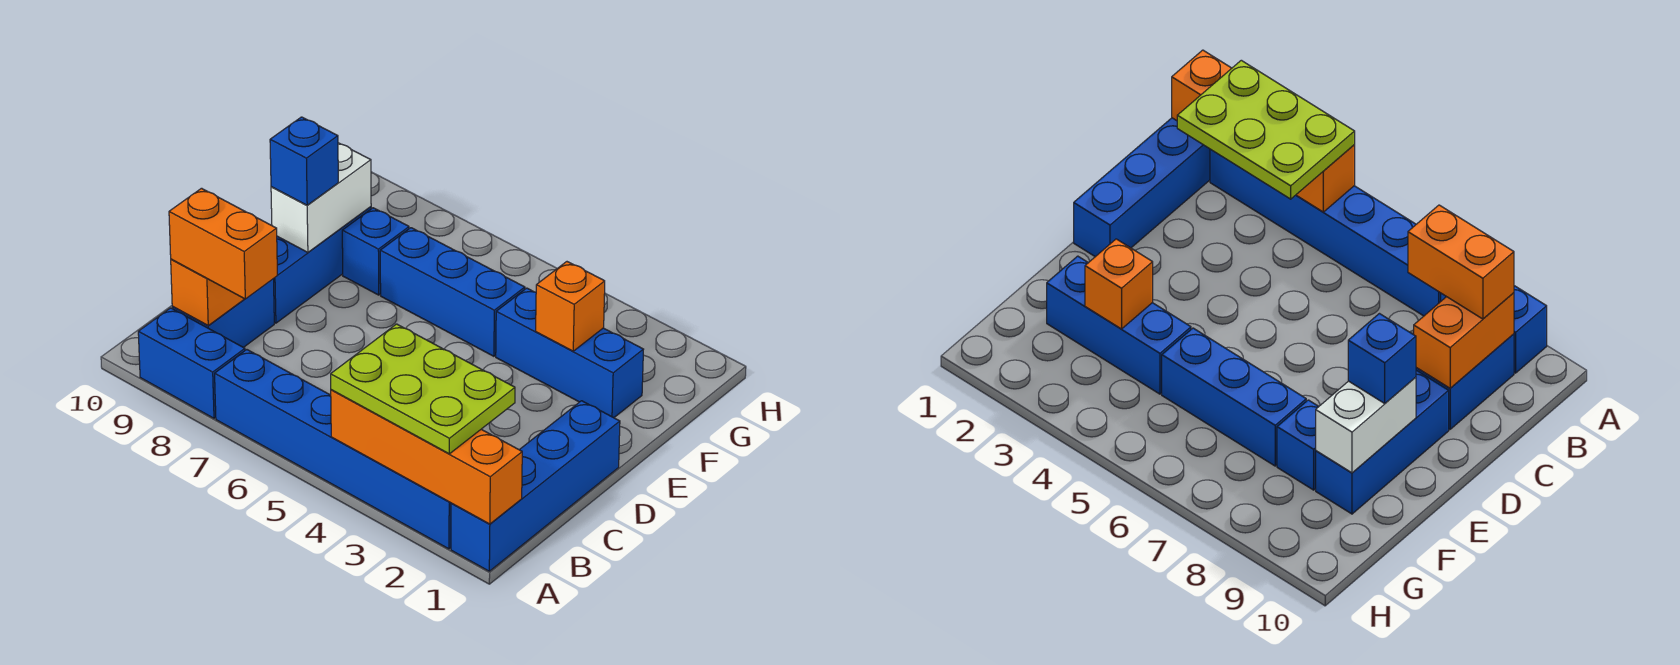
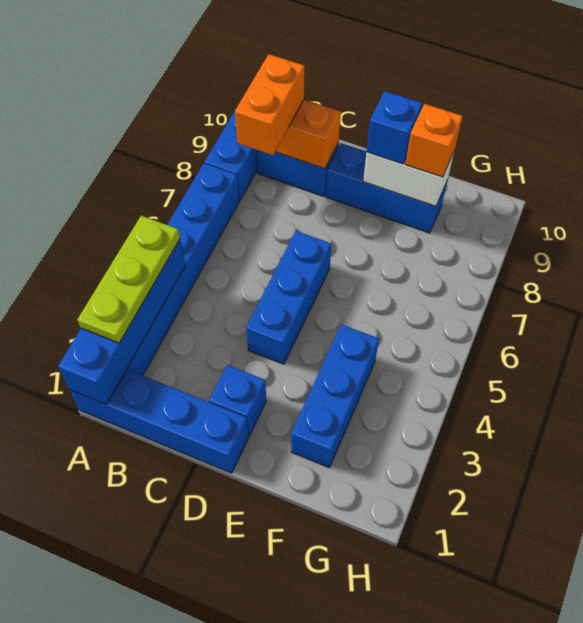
orange brick A1:A4 level 2 -> blue brick A1:A4 level 2
lime plate A2:B4 level 3 -> lime plate A2:A4 level 3
orange brick F3 level 2 -> orange brick F9 level 3
blue brick F5:F7 level 1 -> blue brick D4:D6 level 1
blue brick F8 level 1 -> blue brick D2 level 1

